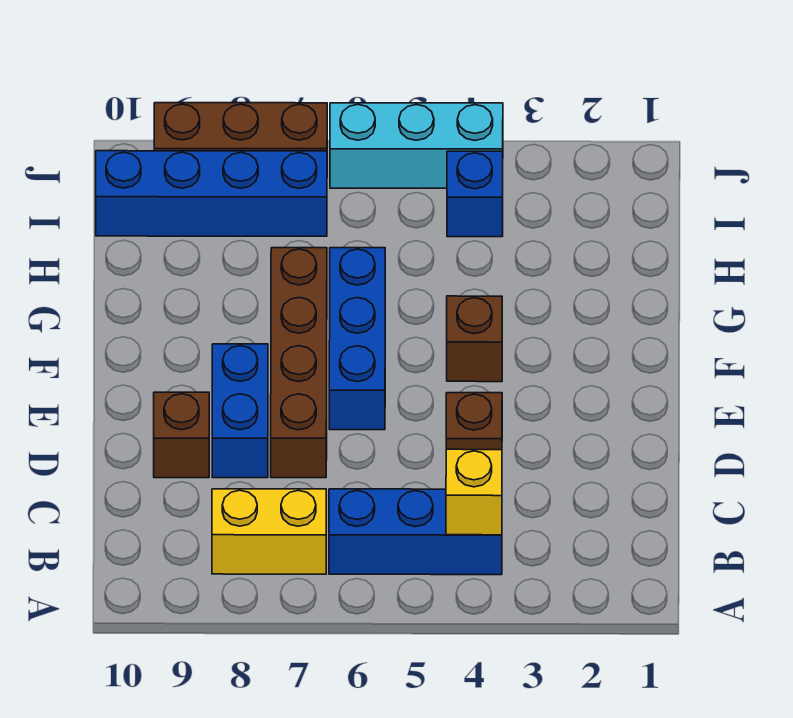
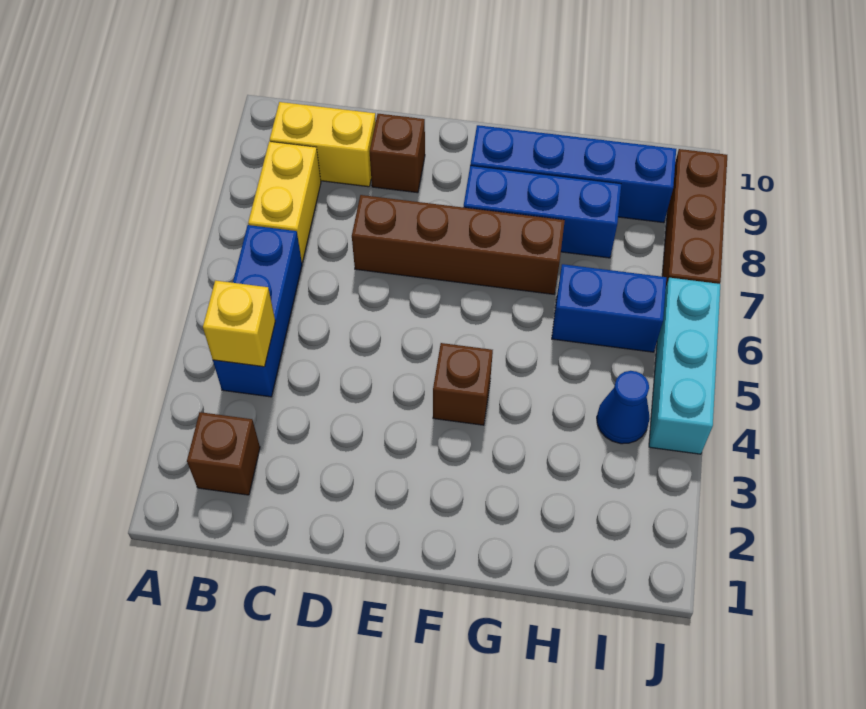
none -> yellow brick B9:C9 level 1
brown brick D4 level 1 -> brown brick B2 level 1
blue brick D8:E8 level 1 -> blue brick H6:I6 level 1
blue brick E6:G6 level 1 -> blue brick F8:H8 level 1
blue brick I4 level 1 -> blue cone I4 level 1
blue brick I7:I10 level 1 -> blue brick F9:I9 level 1

